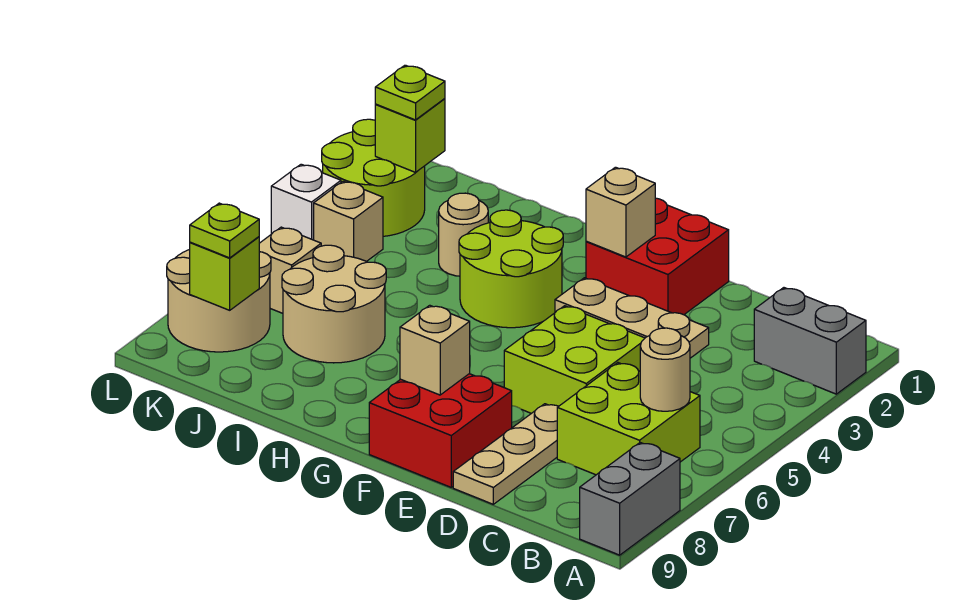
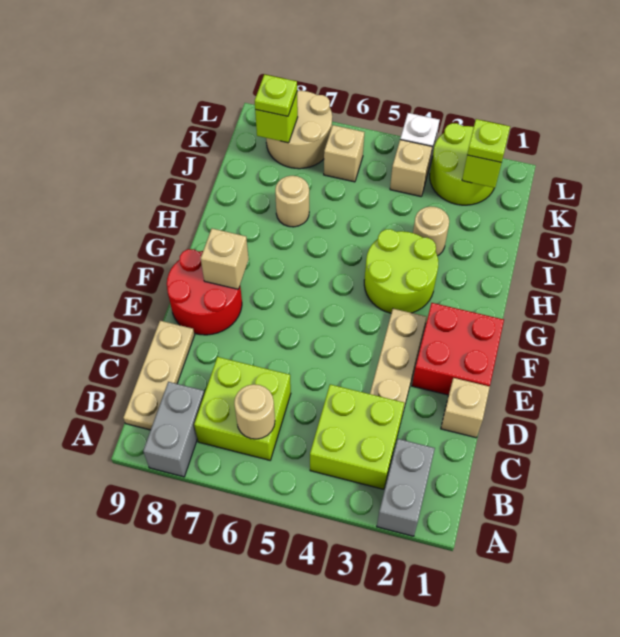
grey brick A8:A9 level 1 -> grey brick A8:B8 level 1
lime brick D5:E6 level 1 -> lime brick B3:C4 level 1
tan plate D7:D9 level 1 -> tan plate B9:D9 level 1
red brick E8:F9 level 1 -> red round brick E8:F9 level 1
tan brick F2 level 2 -> tan brick D1 level 1
tan round brick I6:J7 level 1 -> tan round brick I7 level 1

